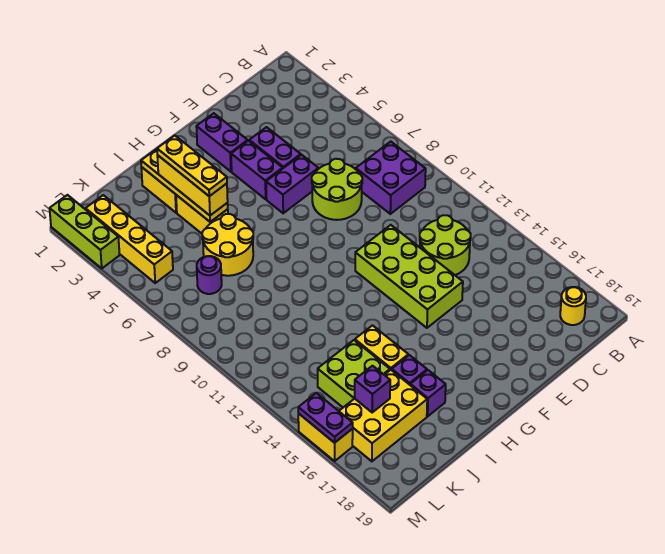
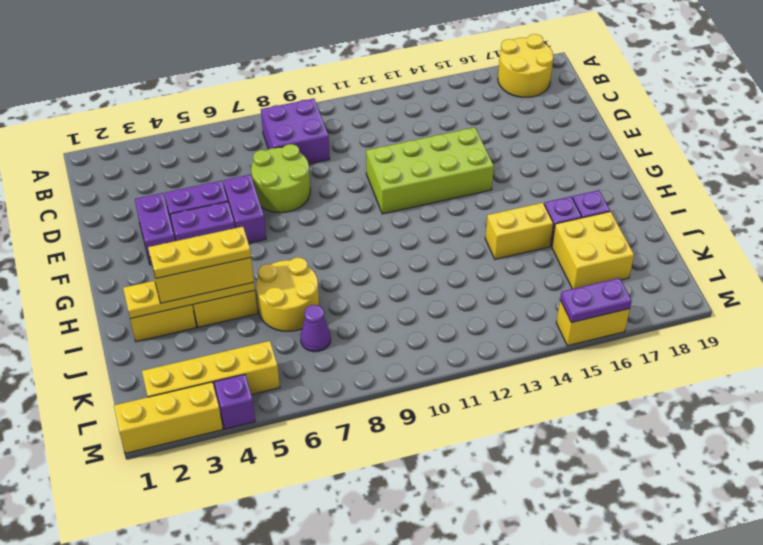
yellow round brick B18 level 1 -> yellow round brick A17:B18 level 1
lime round brick C12:D13 level 1 -> none
purple brick F2:F3 level 1 -> purple brick E3:F3 level 1
lime brick J14:K15 level 1 -> none
yellow brick J16:L17 level 1 -> yellow brick J16:K17 level 1
purple round brick K7 level 1 -> purple cone K7 level 1
purple brick K16 level 2 -> purple brick M4 level 1
lime brick M1:M3 level 1 -> yellow brick M1:M3 level 1

